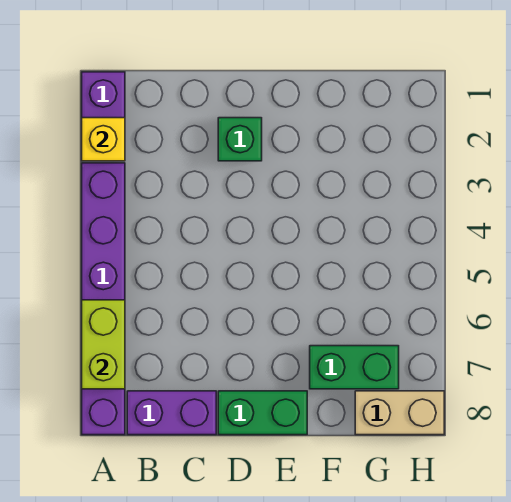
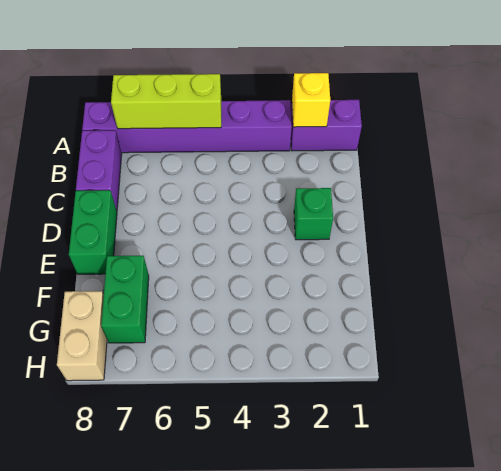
lime brick A6:A7 level 2 -> lime brick A5:A7 level 2

